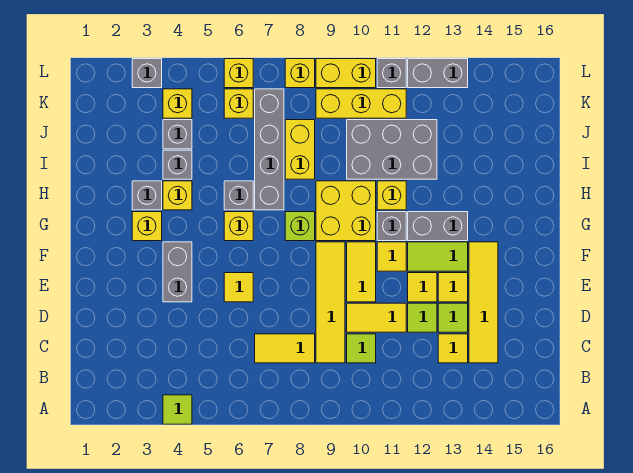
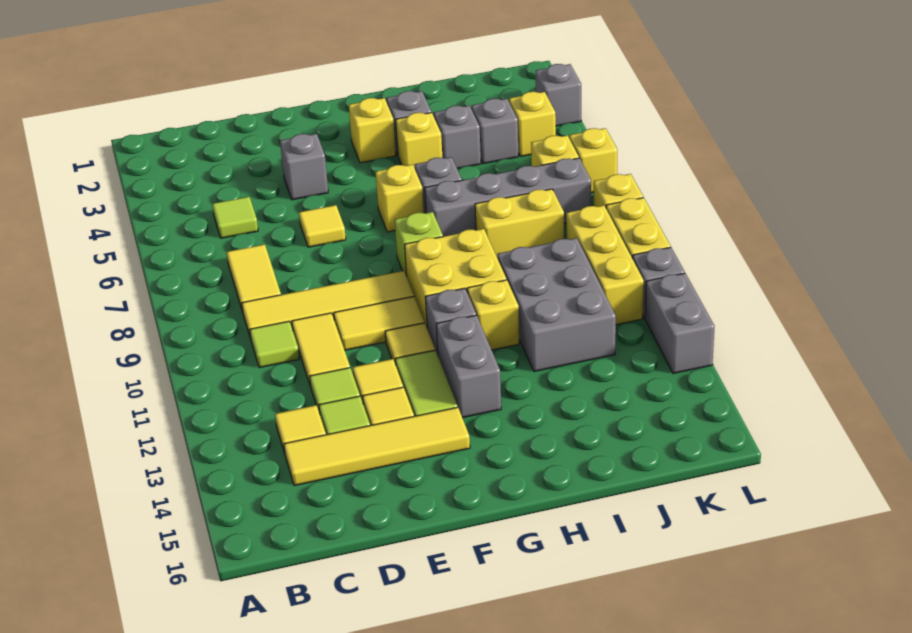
lime tile A4 level 1 -> lime tile C5 level 1
grey brick E4:F4 level 1 -> grey brick E4 level 1

